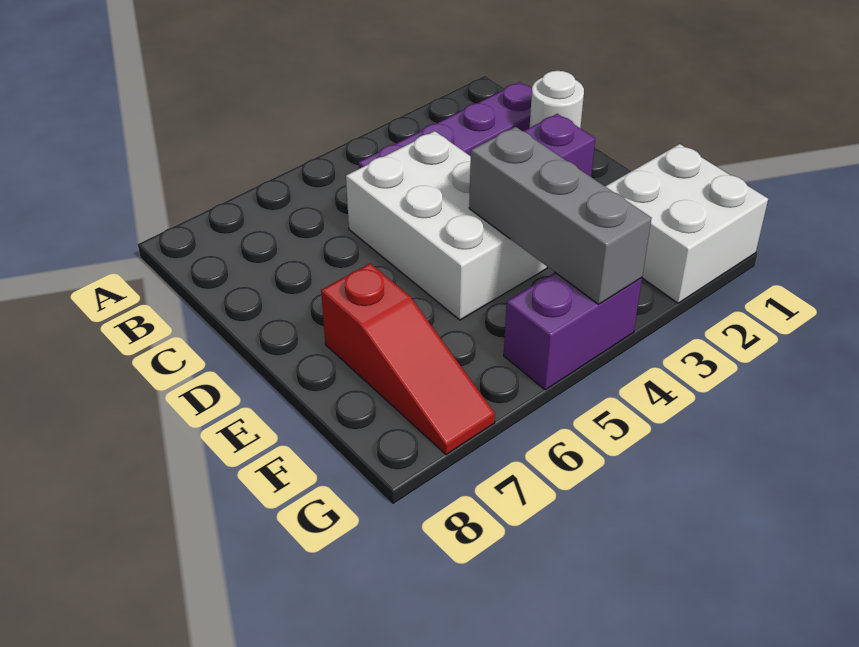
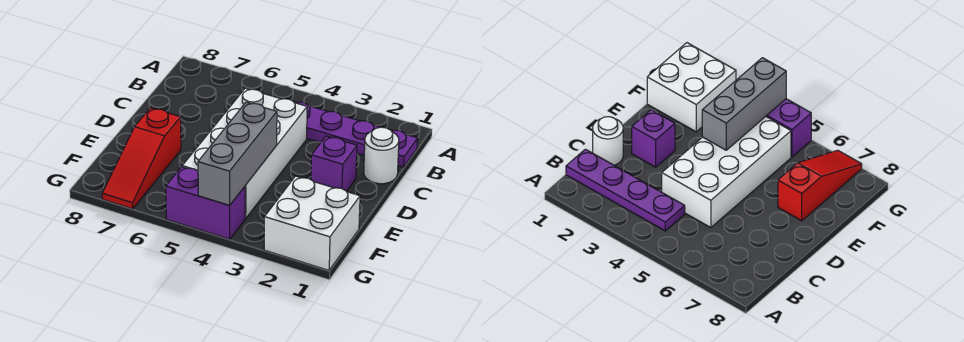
white brick C4:E5 level 1 -> white brick C4:F5 level 1

